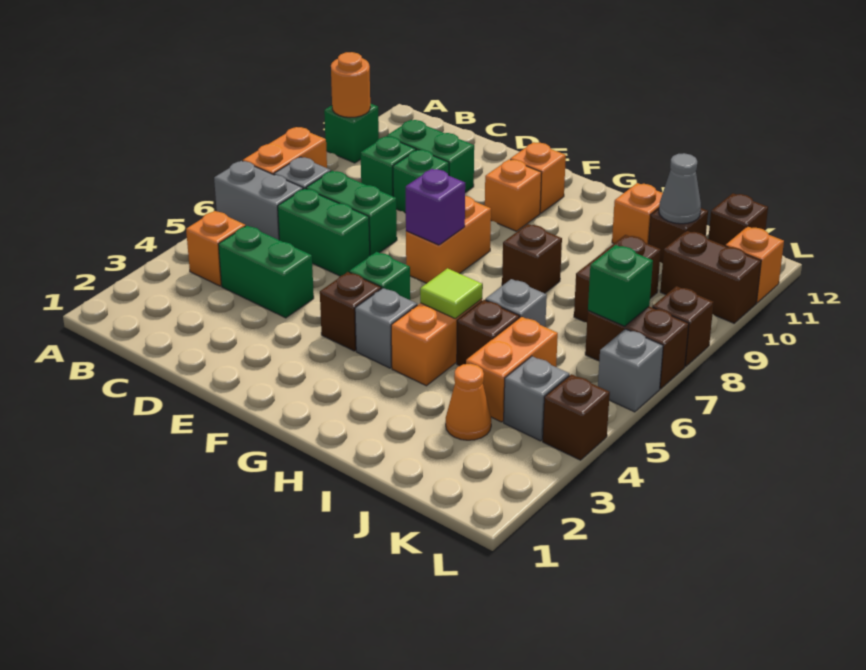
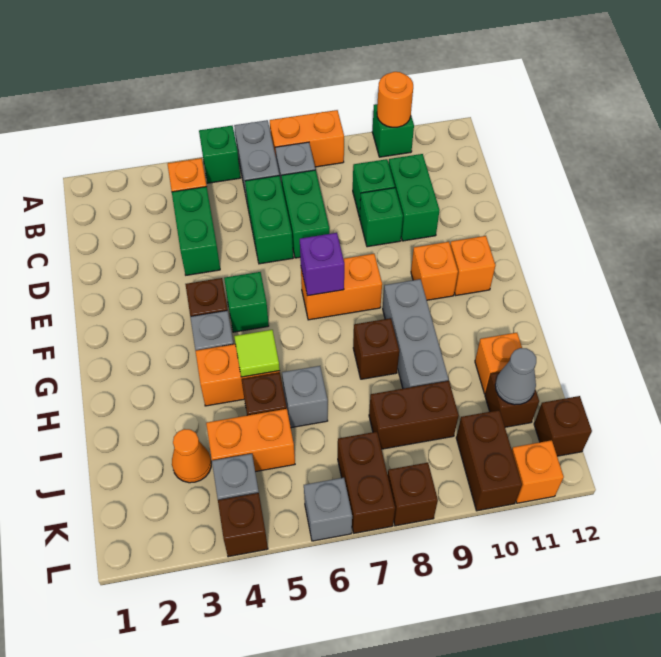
none -> grey brick G9:I9 level 1
green brick K7 level 2 -> green brick A5 level 1

